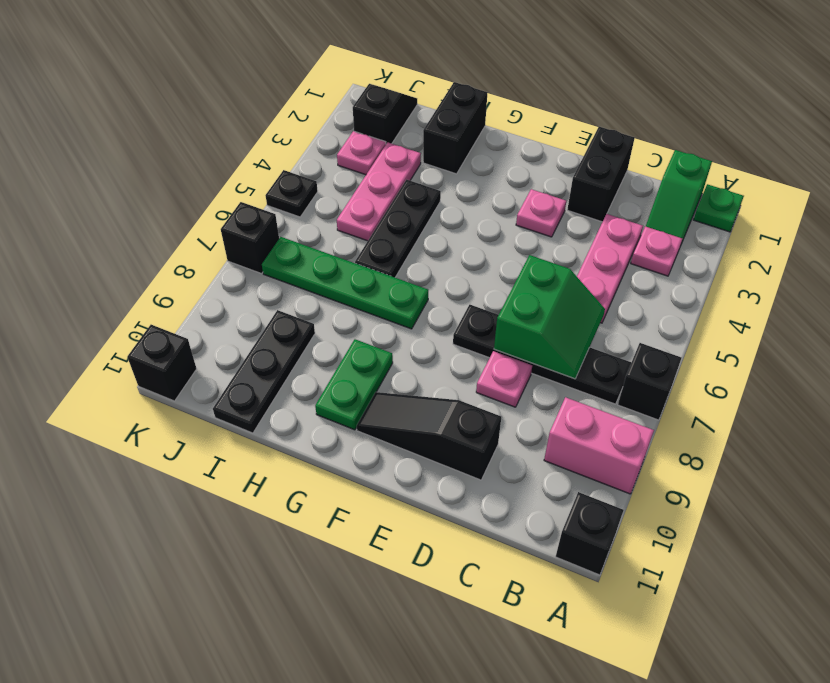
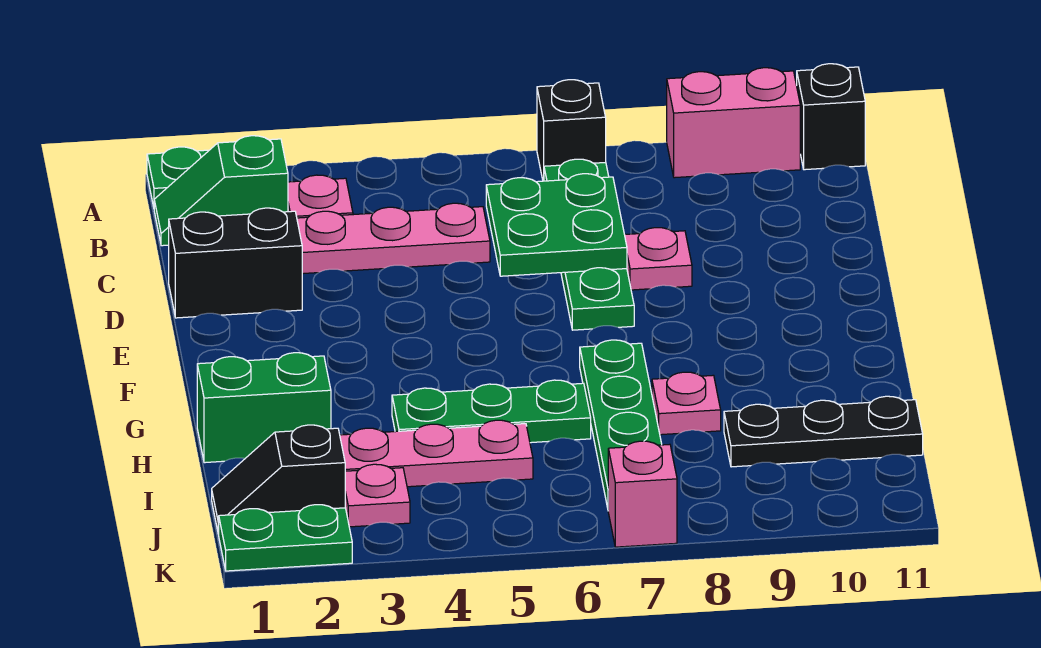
pink brick A9:B9 level 1 -> pink brick A9:A10 level 1
green slope B1:B2 level 1 top 1 -> green slope B1:B2 level 1 top 2
black plate B7:E7 level 1 -> green plate B7:E7 level 1
green slope C6:D7 level 2 top D -> green plate C6:D7 level 2
black slope D10:F10 level 1 top D -> none
pink plate E3 level 1 -> pink plate H8 level 1
green plate G9:G10 level 1 -> green plate K1:K2 level 1
black brick H1:H2 level 1 -> green brick H1:H2 level 1
black plate H4:H6 level 1 -> green plate H4:H6 level 1
black plate K5 level 1 -> none
black brick K7 level 1 -> pink brick K7 level 1
black brick K11 level 1 -> none

